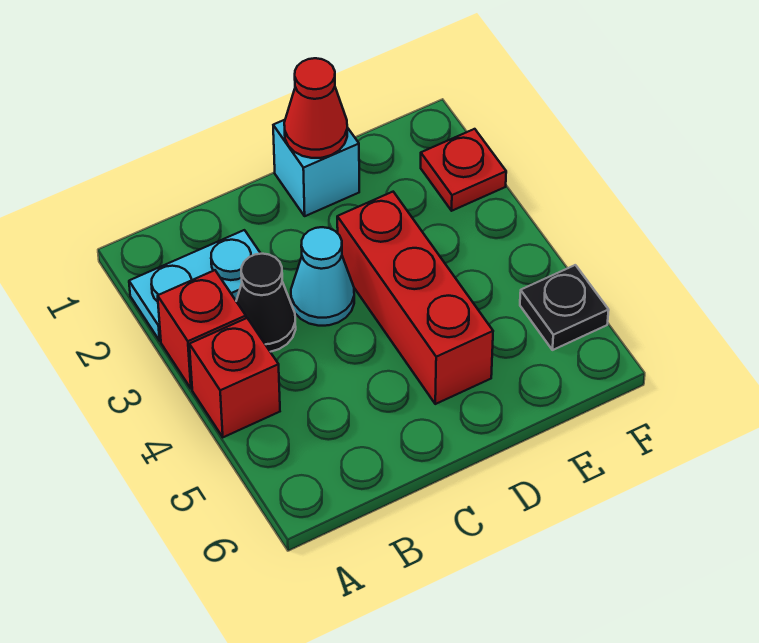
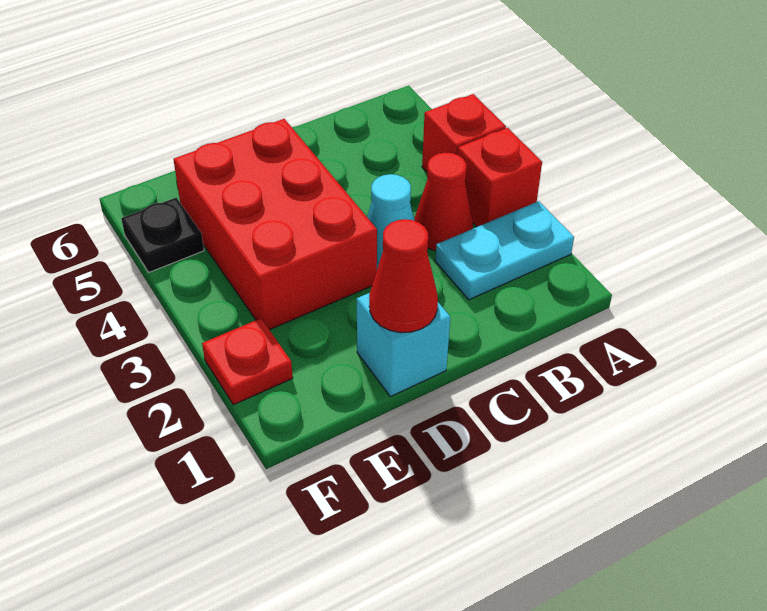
black cone B3 level 1 -> red cone B3 level 1
red brick D3:D5 level 1 -> red brick D3:E5 level 1

